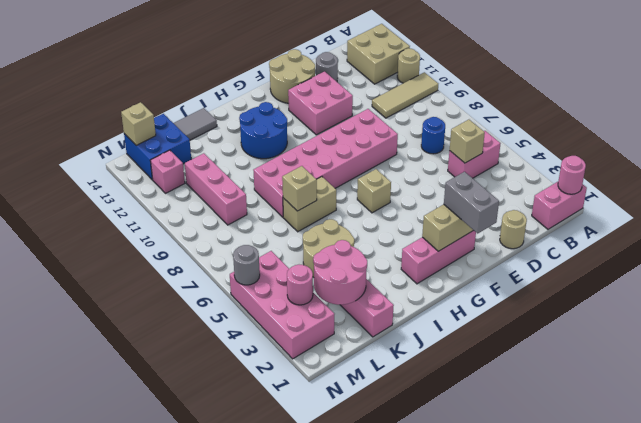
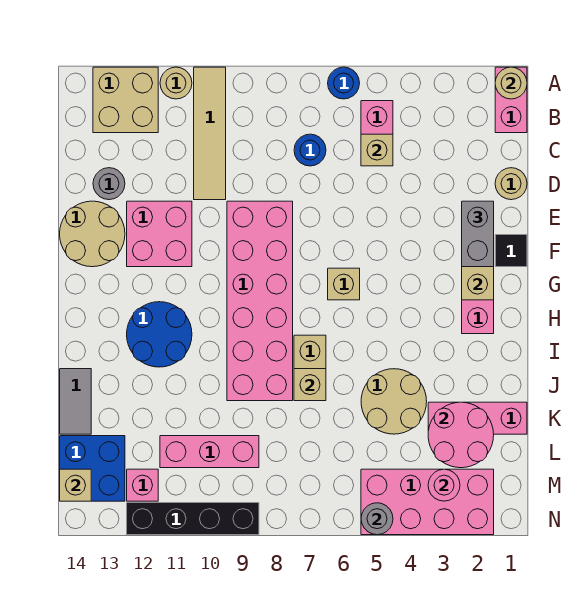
pink round brick A1 level 2 -> tan round brick A1 level 2
none -> blue round brick A6 level 1
tan tile A10:C10 level 1 -> tan tile A10:D10 level 1
none -> black tile F1 level 1
grey brick F1:F2 level 3 -> grey brick E2:F2 level 3
none -> black brick N9:N12 level 1

